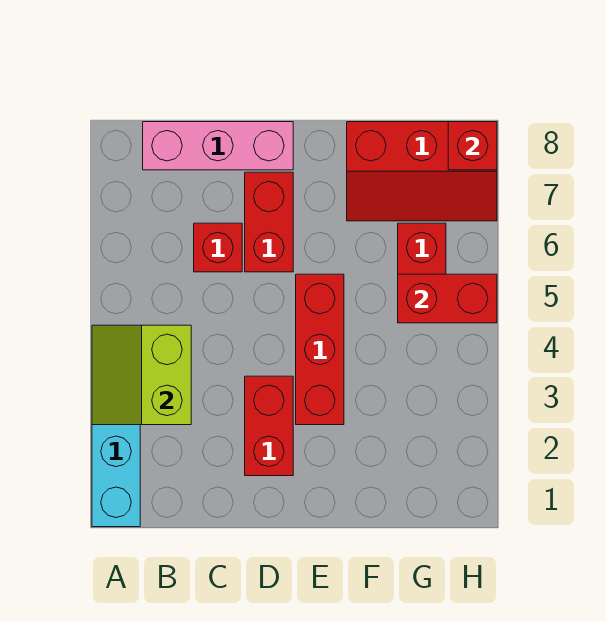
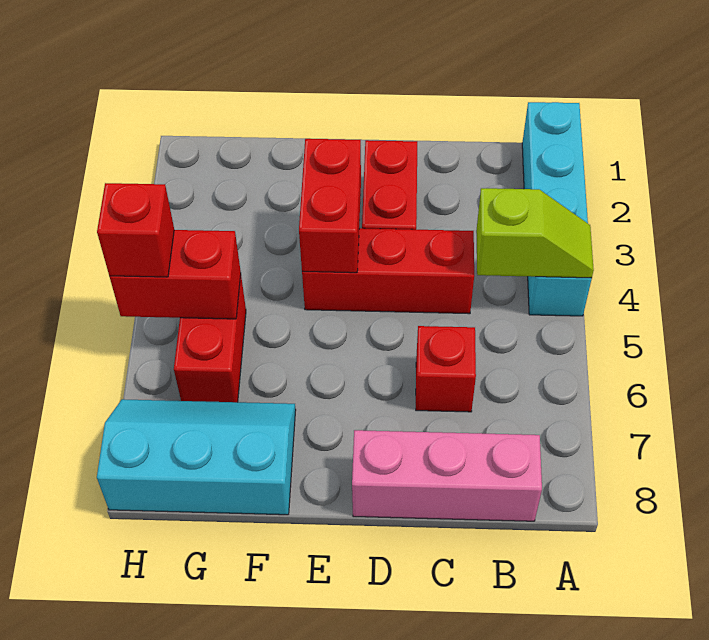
lime slope A3:B4 level 2 top B -> lime slope A4:B4 level 2 top B
red brick D6:D7 level 1 -> red brick E3:E4 level 2
red brick E3:E5 level 1 -> red brick C4:E4 level 1
red slope F7:H8 level 1 top 8 -> cyan slope F7:H8 level 1 top 8
red brick H8 level 2 -> red brick H5 level 3

